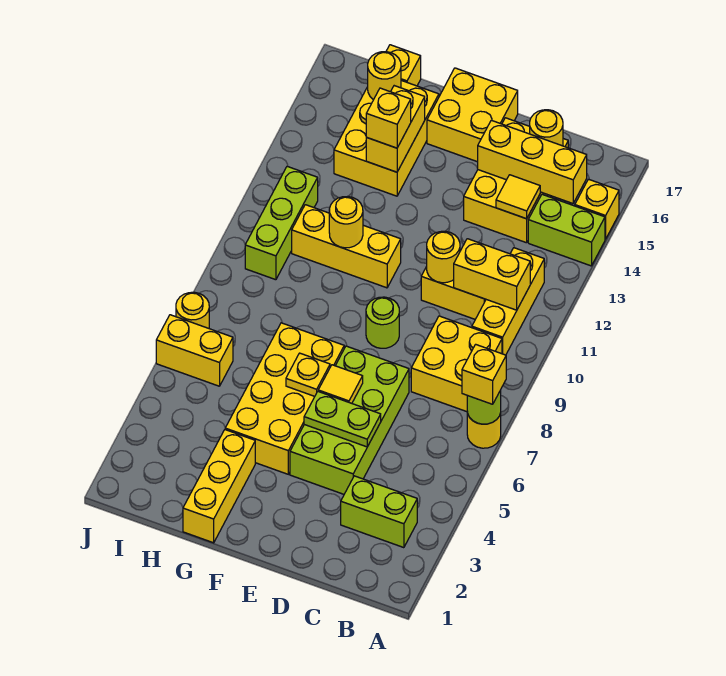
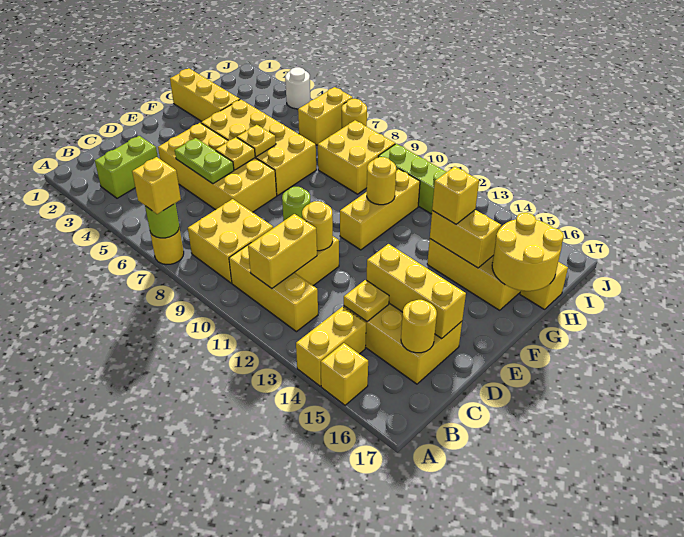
lime brick A14:B14 level 1 -> yellow brick A14:B14 level 1
yellow brick B15:D15 level 2 -> yellow brick D14:D16 level 2
yellow tile C14 level 2 -> yellow plate C14 level 2
lime brick D4:E7 level 1 -> yellow brick D4:E7 level 1
lime plate D5:E5 level 2 -> lime plate D5:D6 level 2
yellow tile E6 level 2 -> yellow plate E6 level 2
yellow brick E16:F17 level 1 -> yellow brick H8:I9 level 1
yellow round brick H16 level 2 -> yellow round brick G16:H17 level 2
none -> white round brick J4 level 1

